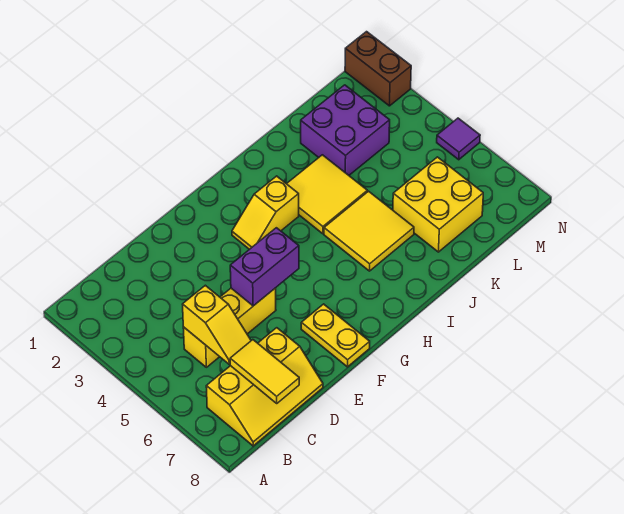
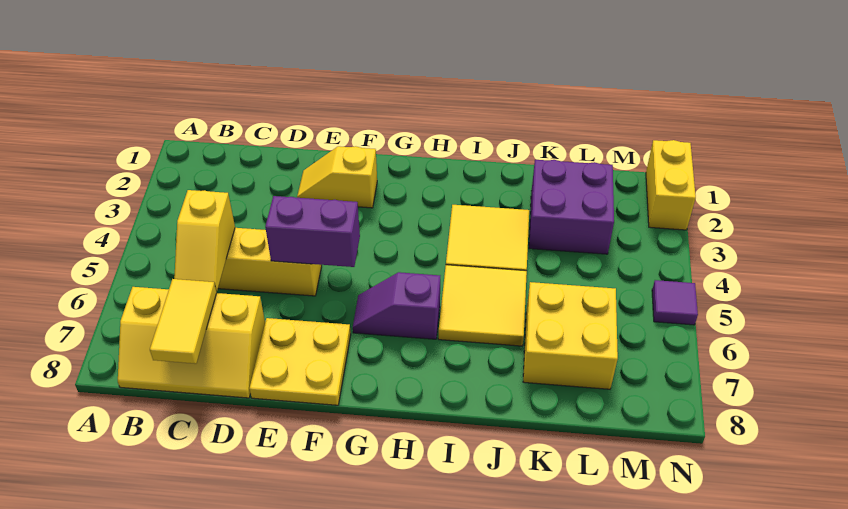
yellow plate F7:F8 level 1 -> yellow plate E7:F8 level 1
yellow slope G3:H3 level 1 top H -> yellow slope E2:F2 level 1 top F
none -> purple slope G6:H6 level 1 top H
brown brick N1:N2 level 1 -> yellow brick N1:N2 level 1

